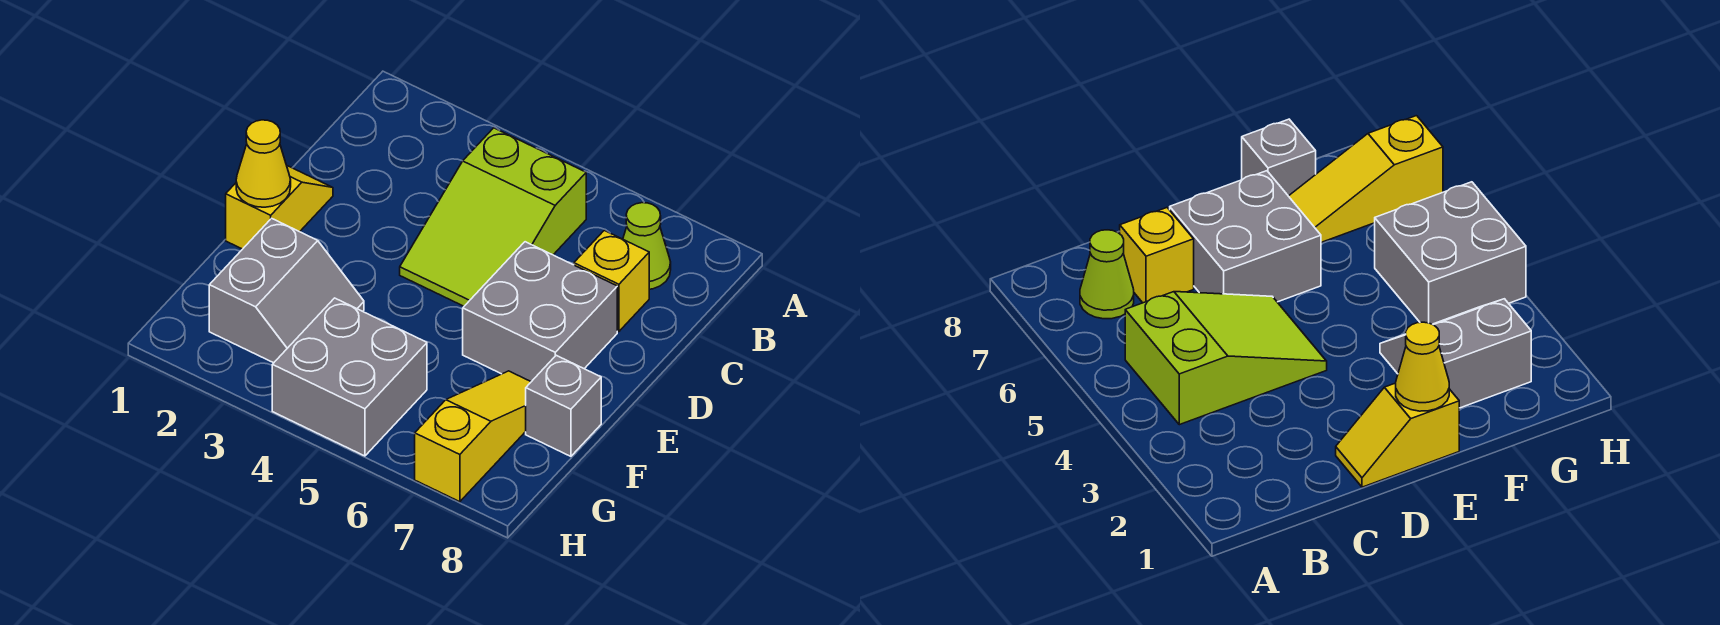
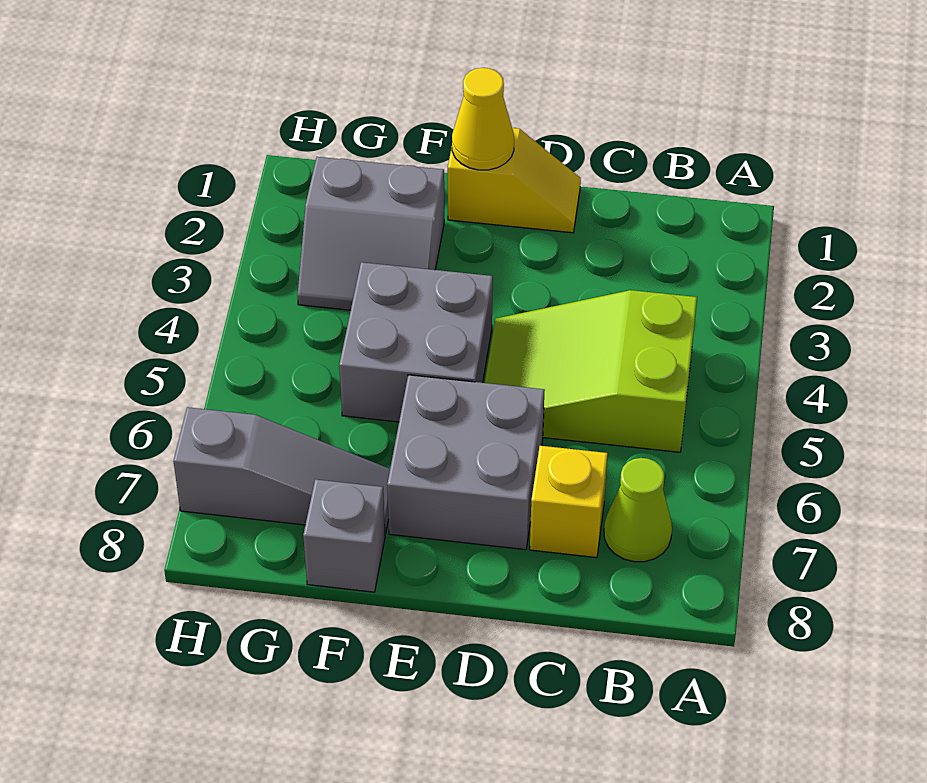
yellow slope F7:H7 level 1 top H -> grey slope F7:H7 level 1 top H
grey brick G4:H5 level 1 -> grey brick E4:F5 level 1

